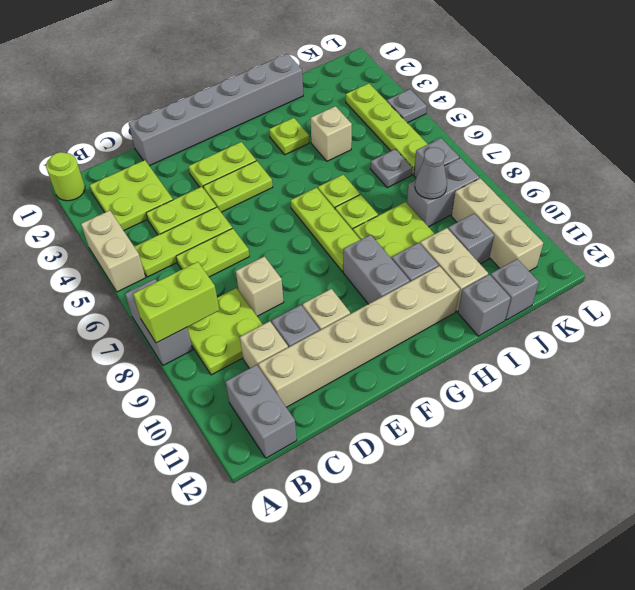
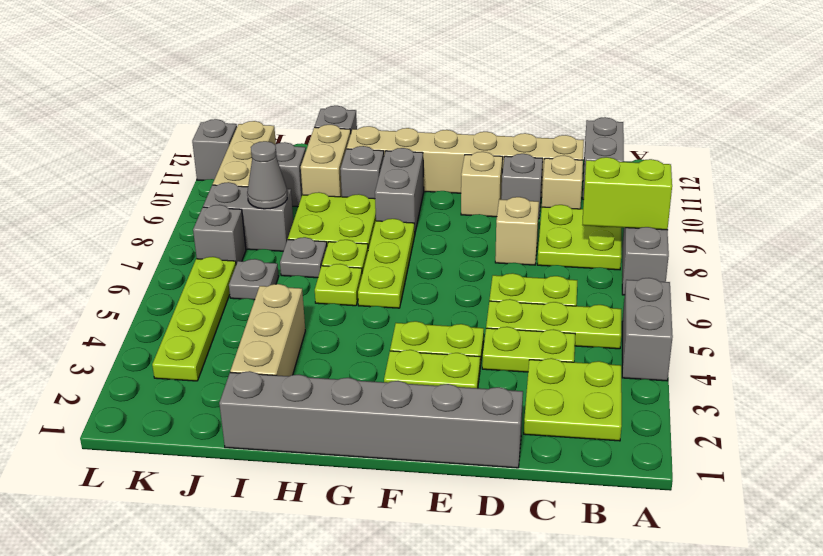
lime round brick A1 level 1 -> none
tan brick A4:A5 level 1 -> grey brick A4:A5 level 1
lime plate H3 level 1 -> none
tan brick I4 level 1 -> tan brick I2:I4 level 1
grey brick J12 level 1 -> grey brick L11 level 1
grey plate L4 level 1 -> grey plate I7 level 1

